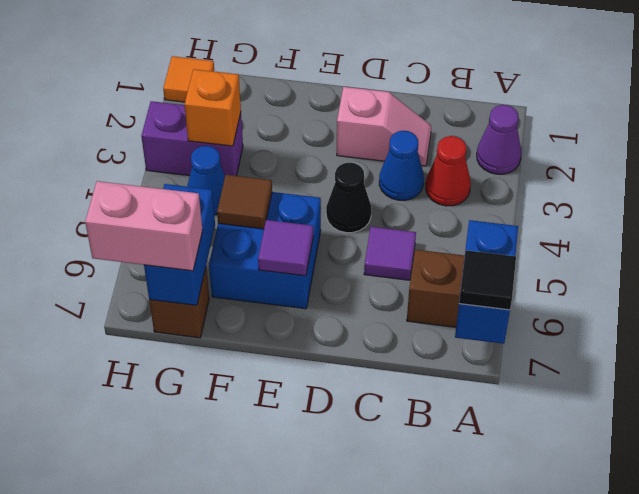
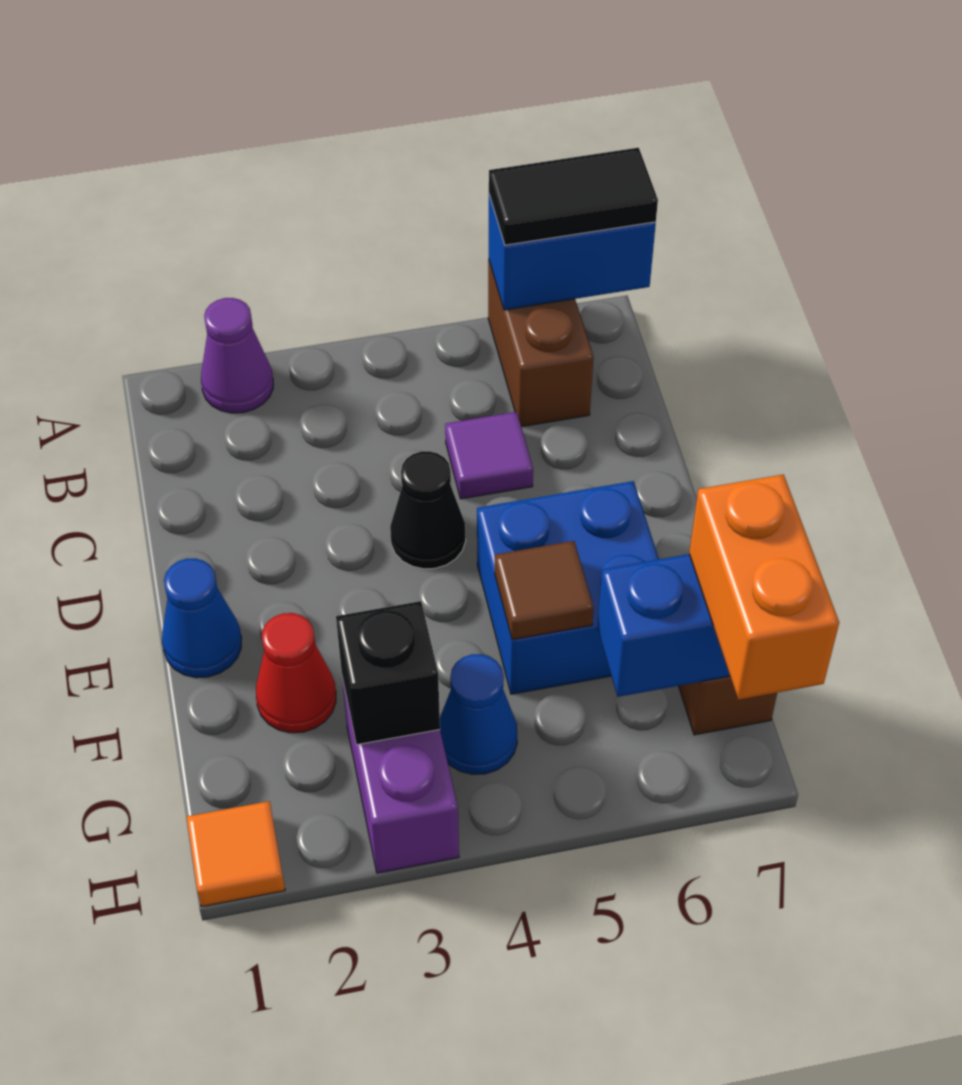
black tile A7 level 3 -> black tile A6:A7 level 3
red cone B3 level 1 -> red cone F2 level 1
pink slope C2:D2 level 1 top D -> none
blue cone C3 level 1 -> blue cone E1 level 1
purple tile E6 level 2 -> none
orange brick G3 level 2 -> black brick G3 level 2
pink brick G7:H7 level 3 -> orange brick G7:H7 level 3

